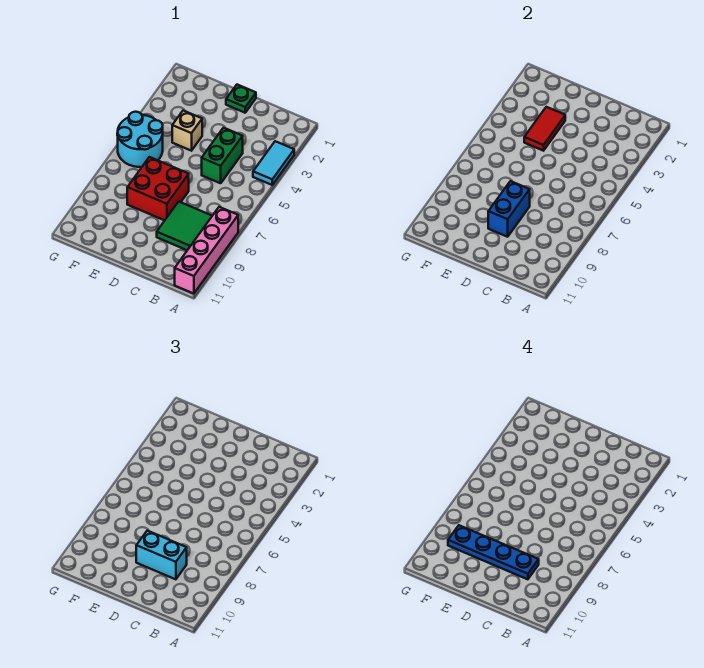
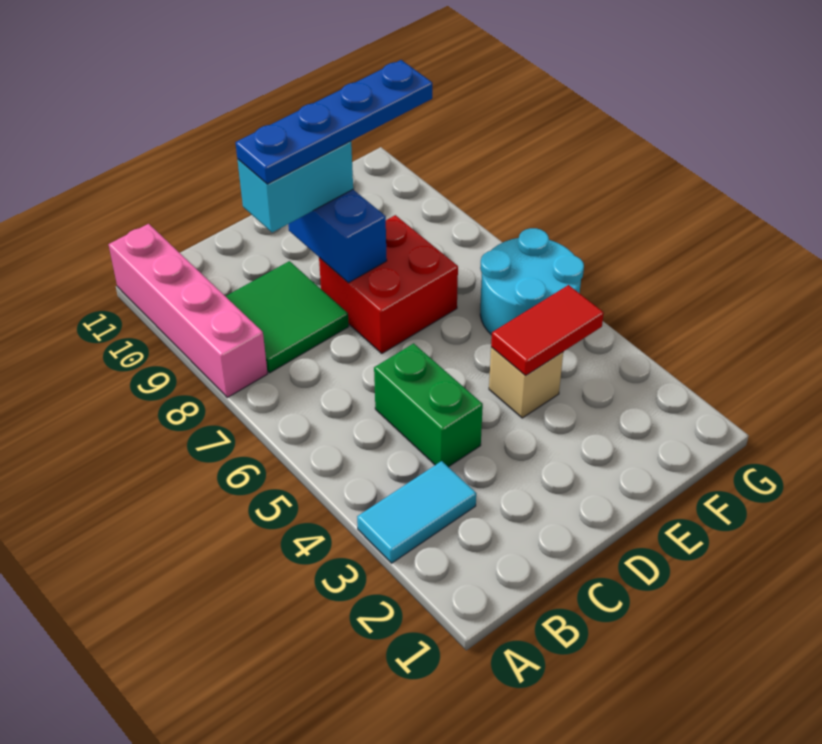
cyan tile A3:A4 level 1 -> cyan tile A3:B3 level 1
green plate D1 level 1 -> none
red tile E3:E4 level 2 -> red tile E4:F4 level 2

